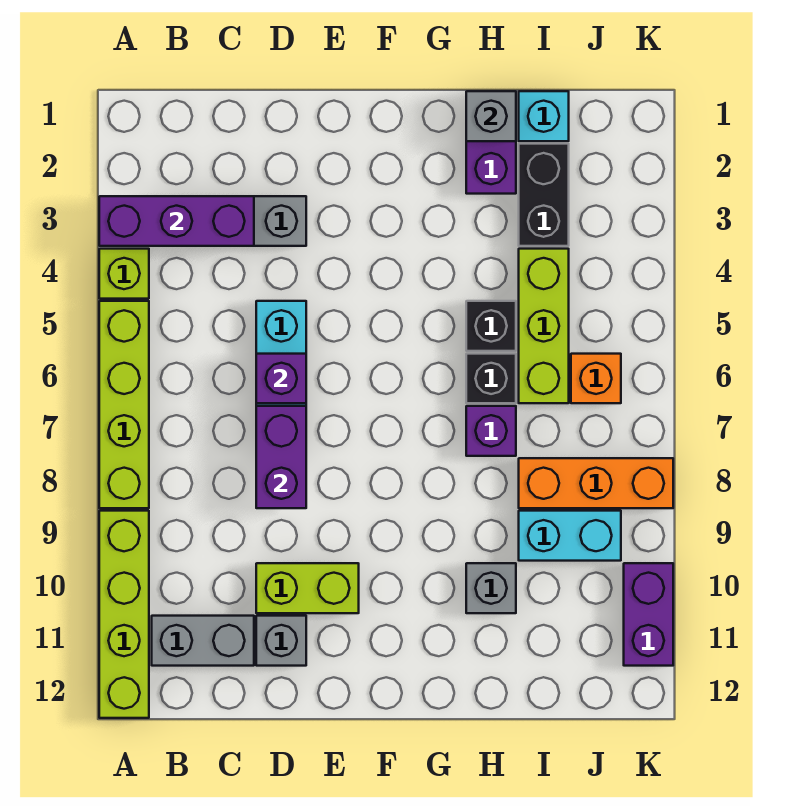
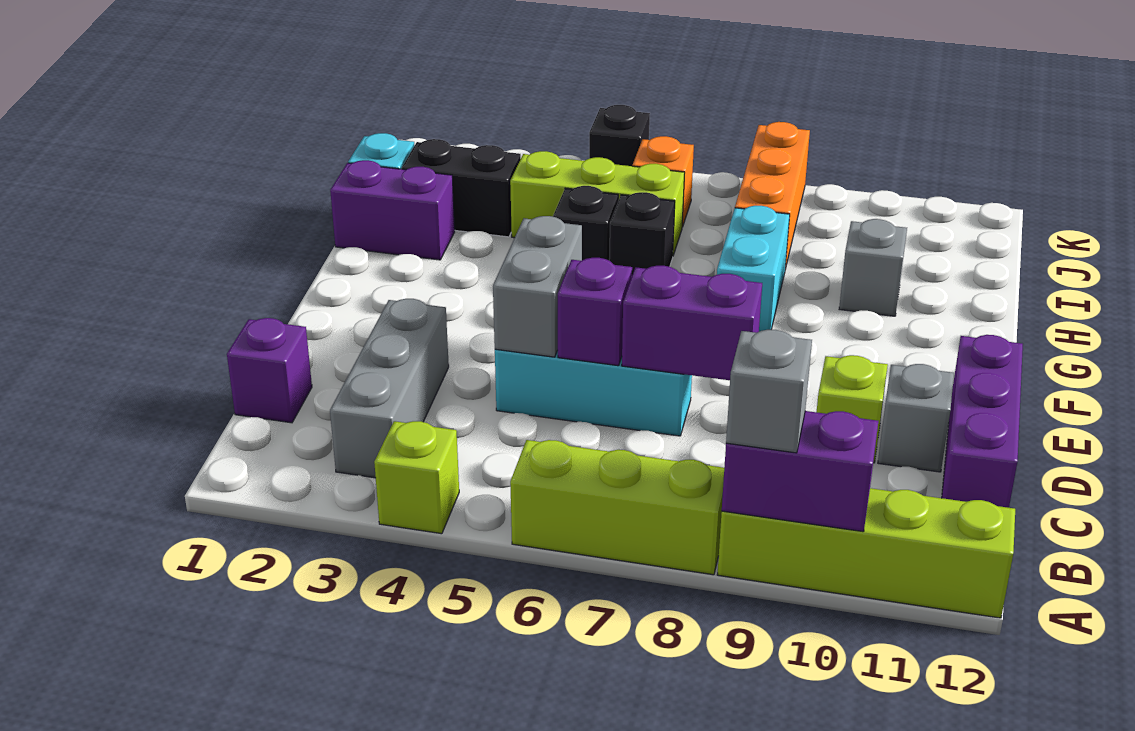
purple brick A3:C3 level 2 -> purple brick C12:E12 level 1
lime brick A5:A8 level 1 -> lime brick A6:A8 level 1
grey brick B11:C11 level 1 -> grey brick D5:E5 level 2
lime brick D10:E10 level 1 -> lime brick D10 level 1
grey brick H1 level 2 -> grey brick A9 level 3
purple brick H7 level 1 -> purple brick C1 level 1
cyan brick I9:J9 level 1 -> cyan brick G8:H8 level 1
none -> black brick K5 level 1
purple brick K10:K11 level 1 -> purple brick A9:A10 level 2

